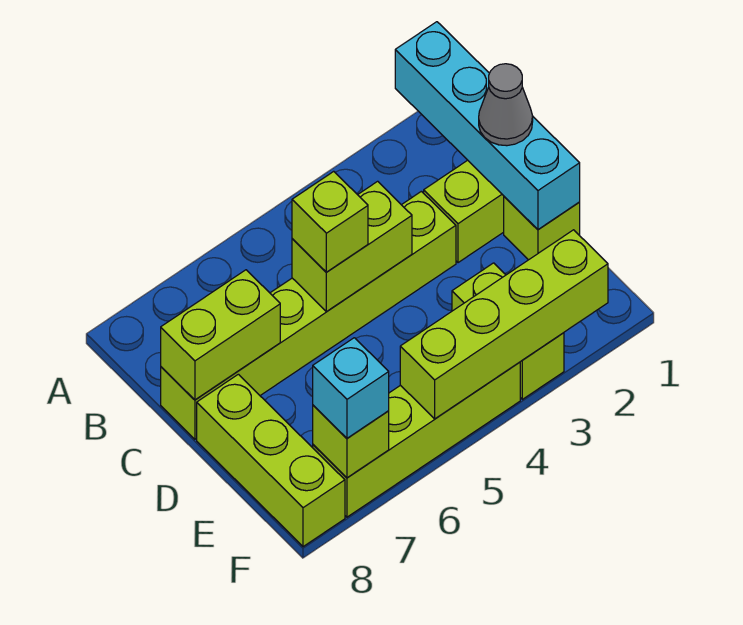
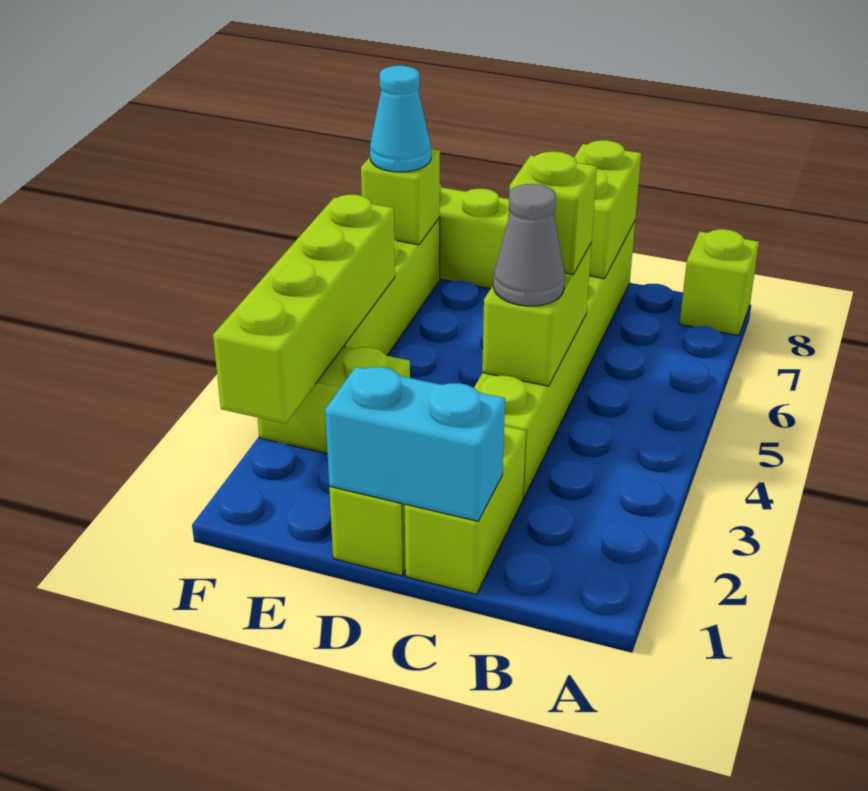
cyan brick A1:D1 level 2 -> cyan brick C1:D1 level 2
none -> lime brick A8 level 1
grey cone C1 level 3 -> grey cone C4 level 3
cyan brick F7 level 3 -> cyan cone F7 level 3

